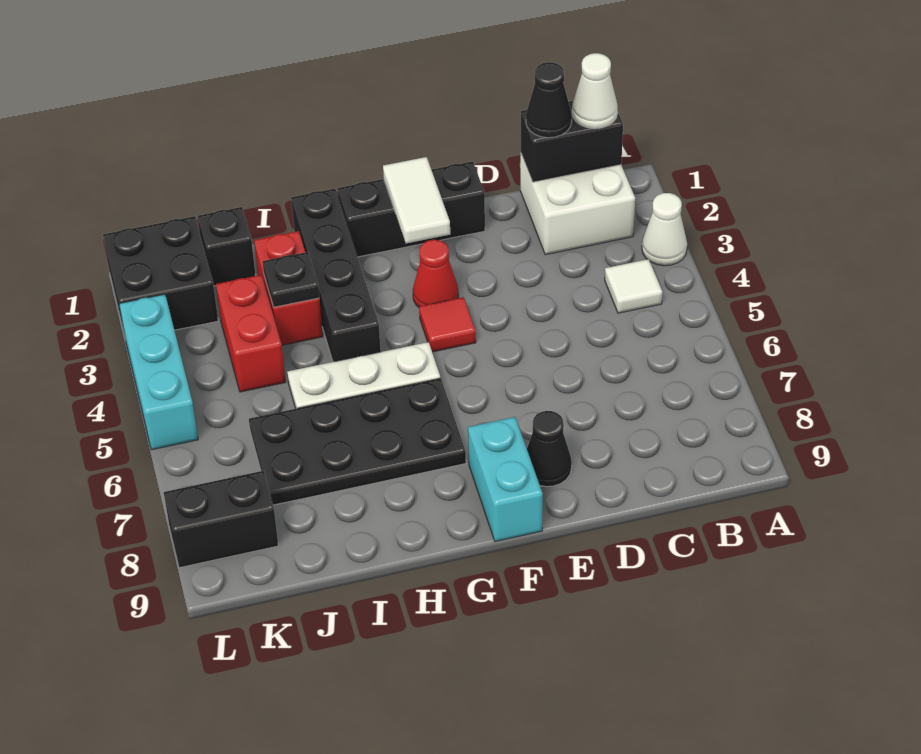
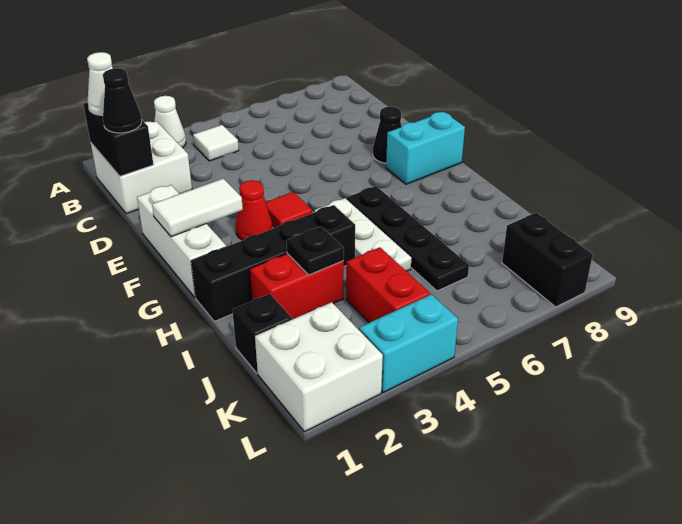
black brick E1:G1 level 1 -> white brick E1:G1 level 1
black plate G6:J7 level 1 -> black plate G6:J6 level 1
red brick J3:J4 level 1 -> red brick J4:K4 level 1
black brick K1:L2 level 1 -> white brick K1:L2 level 1
cyan brick L3:L5 level 1 -> cyan brick L3:L4 level 1

